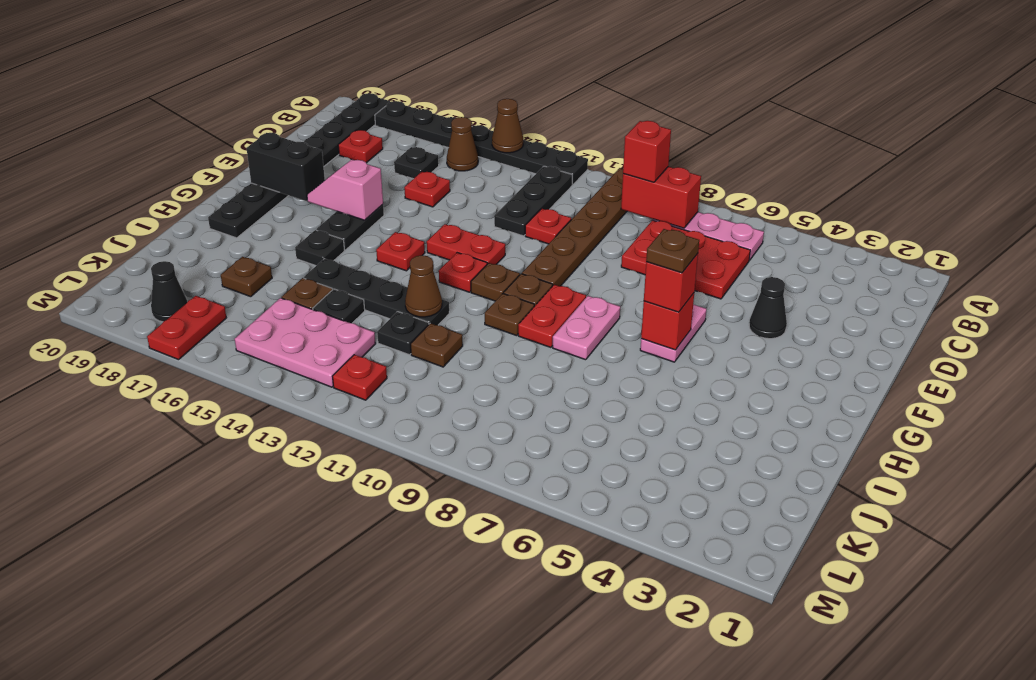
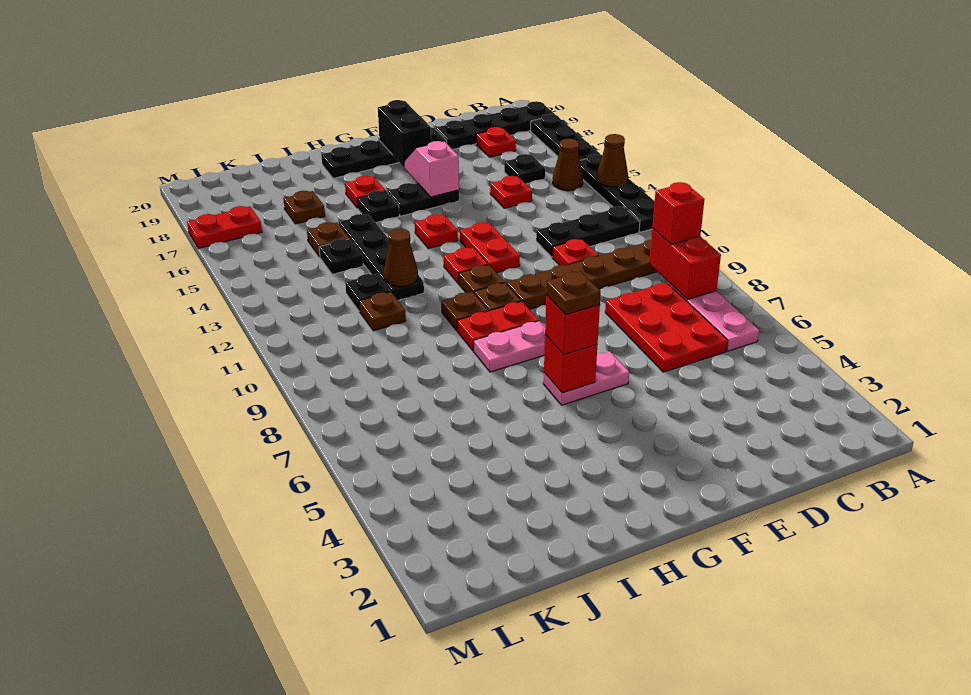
black cone E4 level 1 -> none
pink plate K13:L15 level 1 -> none
red plate L12 level 1 -> red plate H17 level 1
black cone L18 level 1 -> none

